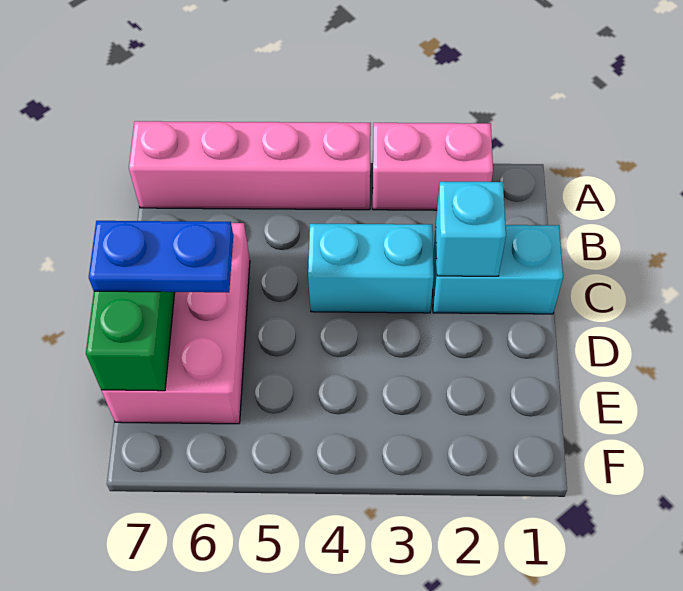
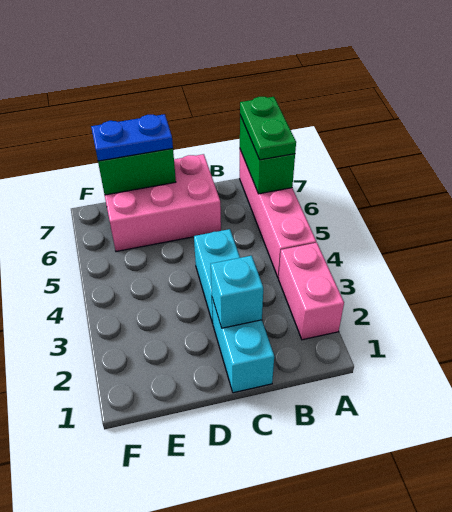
none -> green brick A6:A7 level 2
none -> green plate A6:A7 level 3
blue plate D6:D7 level 3 -> blue plate D7:E7 level 3

